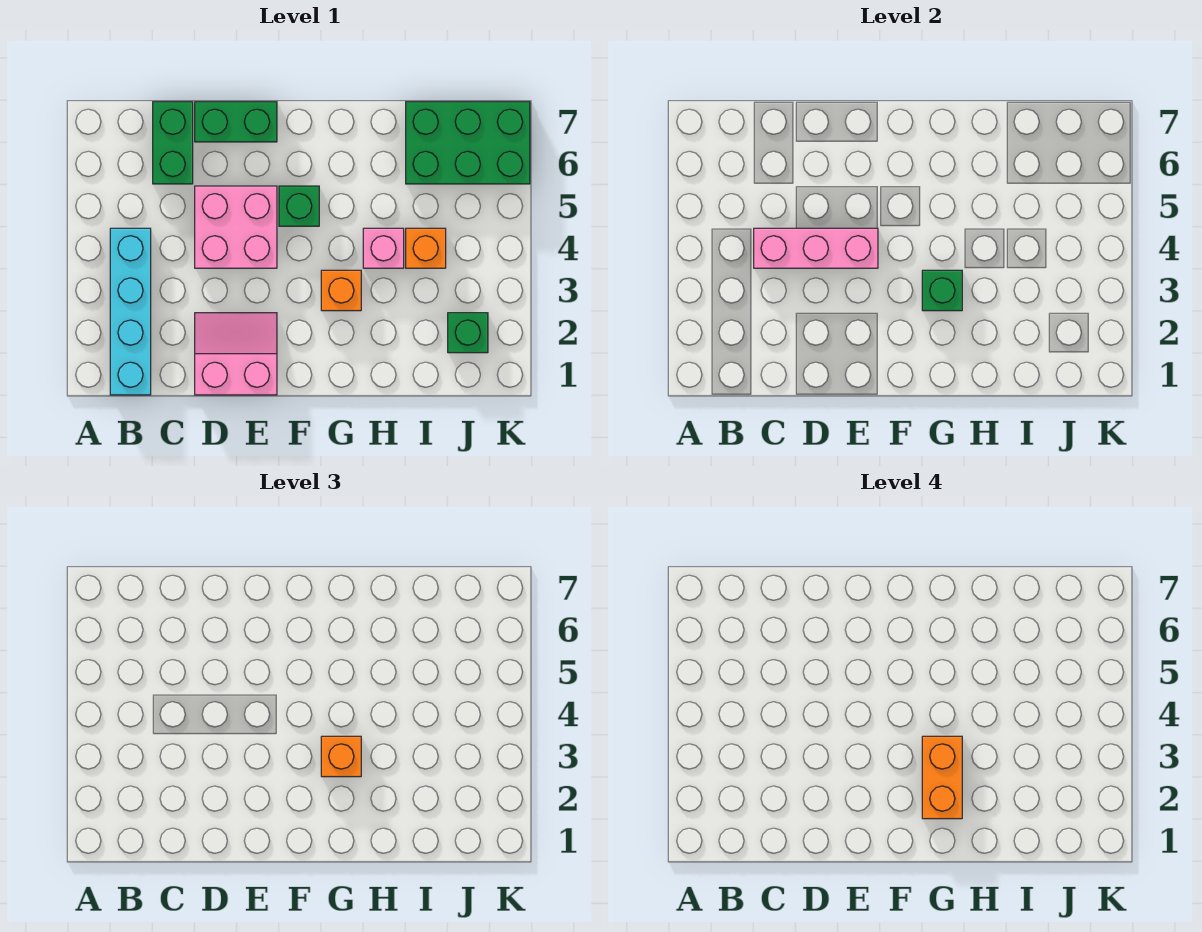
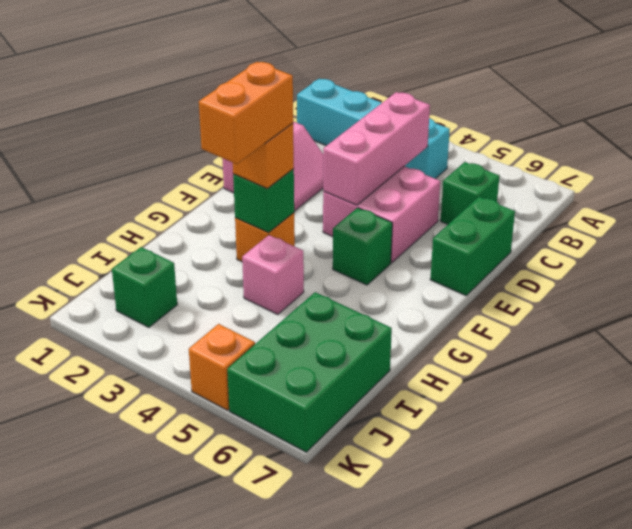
green brick C6:C7 level 1 -> green brick C6 level 1
orange brick G2:G3 level 4 -> orange brick G3:H3 level 4
orange brick I4 level 1 -> orange brick K5 level 1

